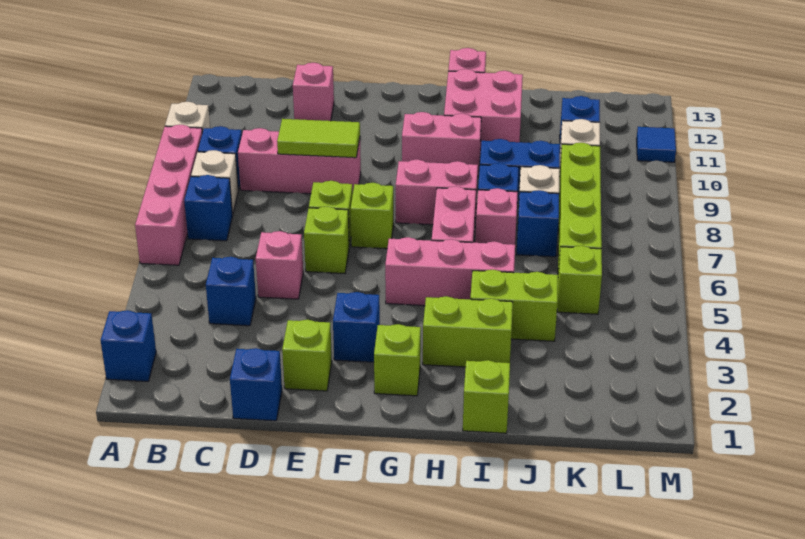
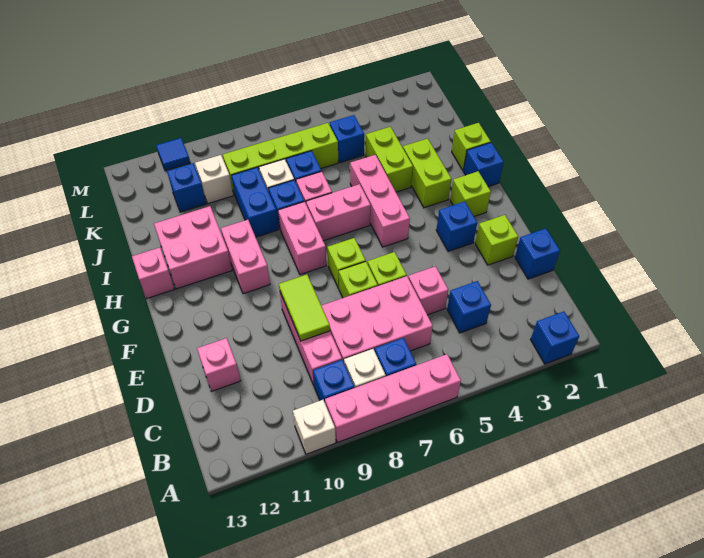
none -> pink brick C6:D8 level 1
none -> blue brick H1 level 1
lime brick K5 level 1 -> blue brick K5 level 1

